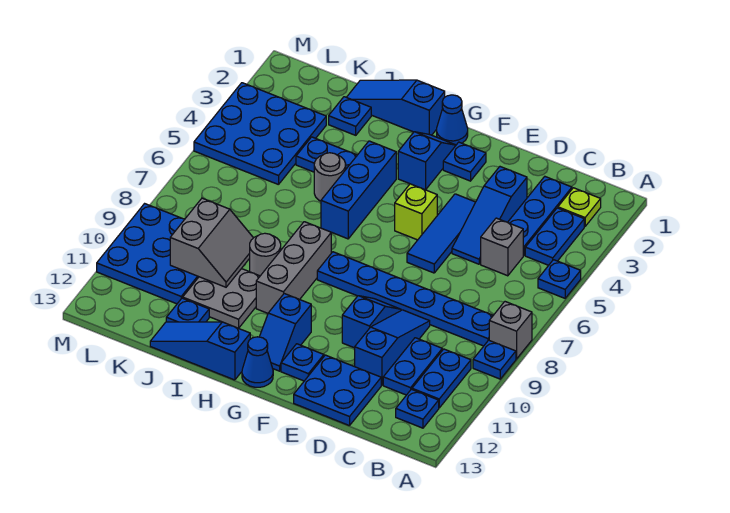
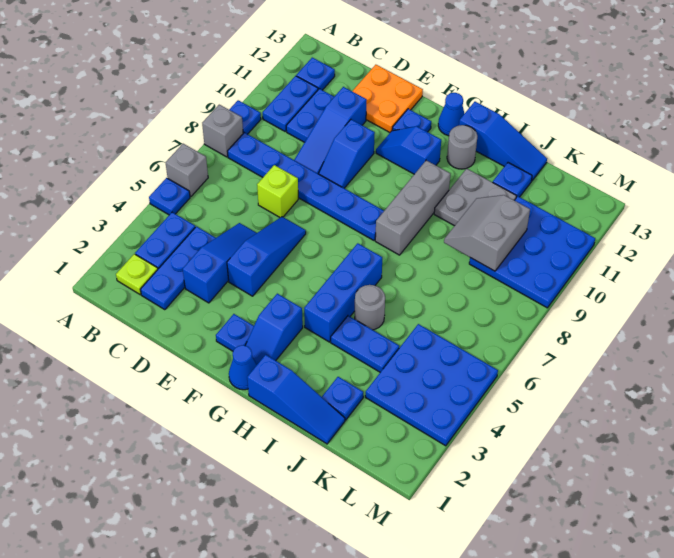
grey brick C5 level 1 -> grey brick A6 level 1
blue plate D12:E13 level 1 -> orange plate D12:E13 level 1
blue tile E4:E6 level 1 -> blue slope E4:E6 level 1 top 4
lime brick F5 level 1 -> lime brick D7 level 1
blue slope G11:G12 level 1 top 11 -> blue slope F11:G11 level 1 top G
grey round brick I9 level 1 -> grey round brick H12 level 1

